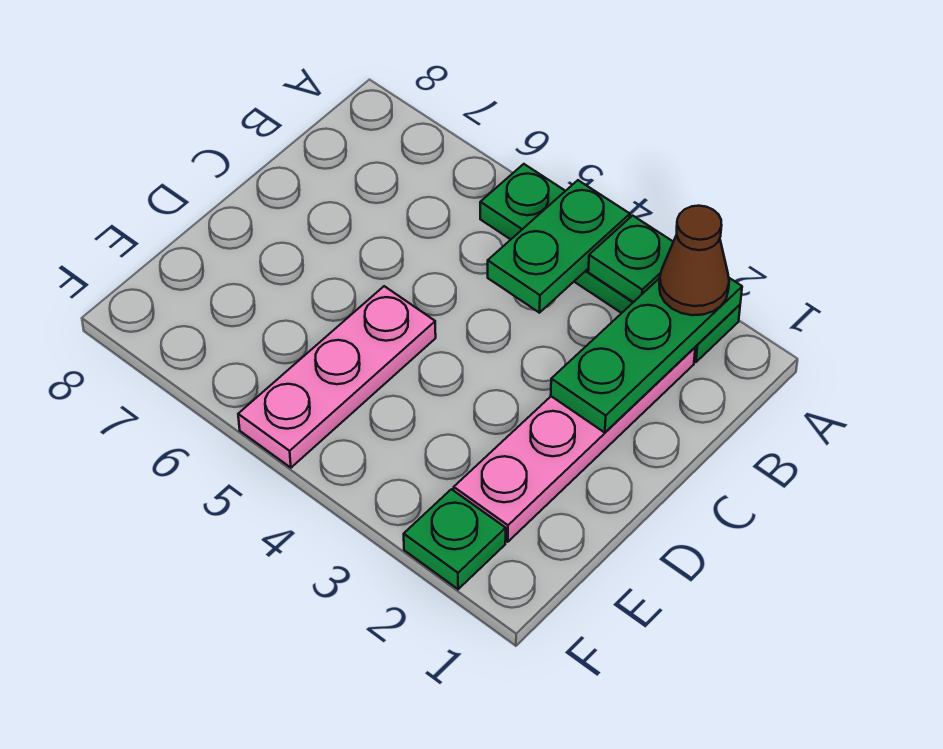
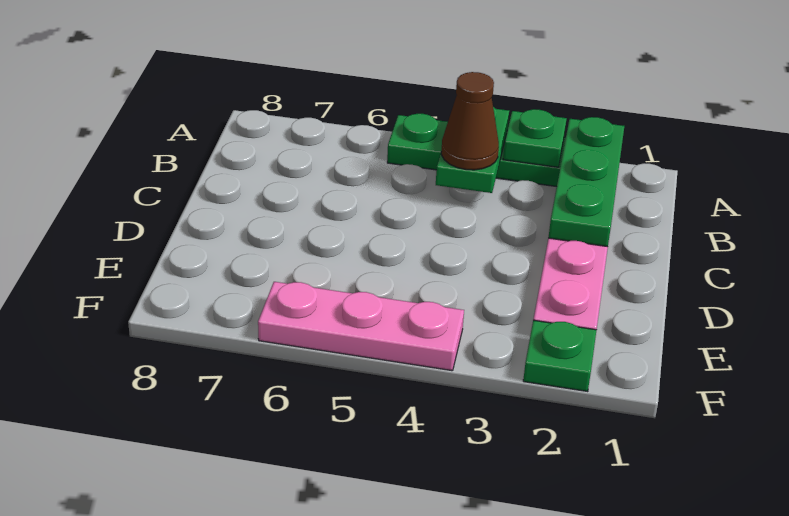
brown cone A2 level 3 -> brown cone B4 level 3
pink plate D5:F5 level 1 -> pink plate F4:F6 level 1

